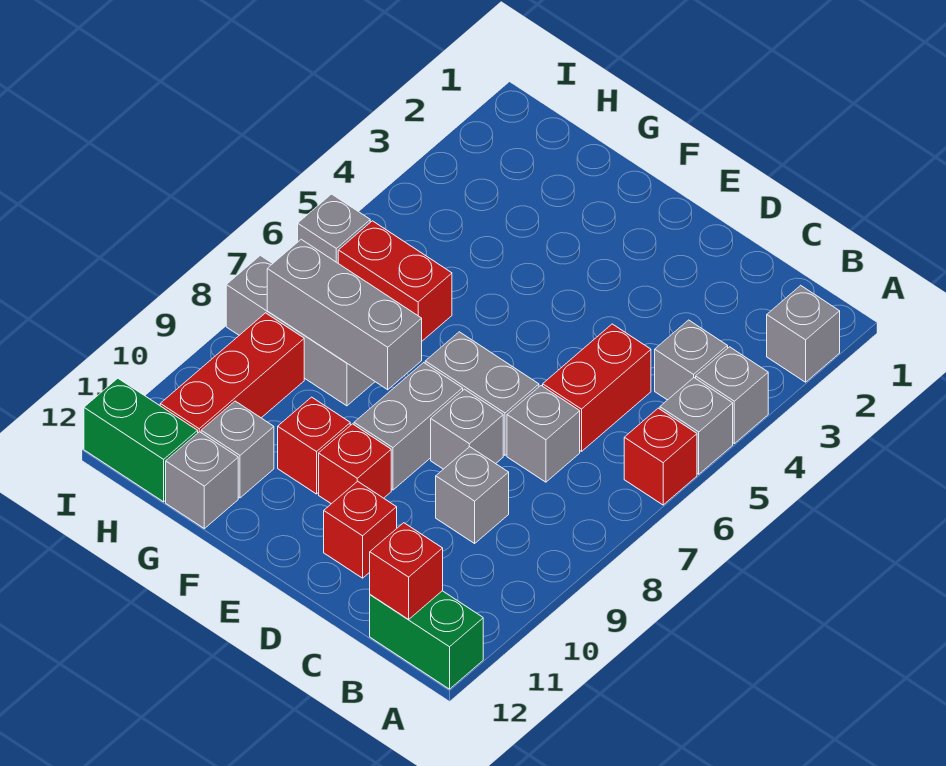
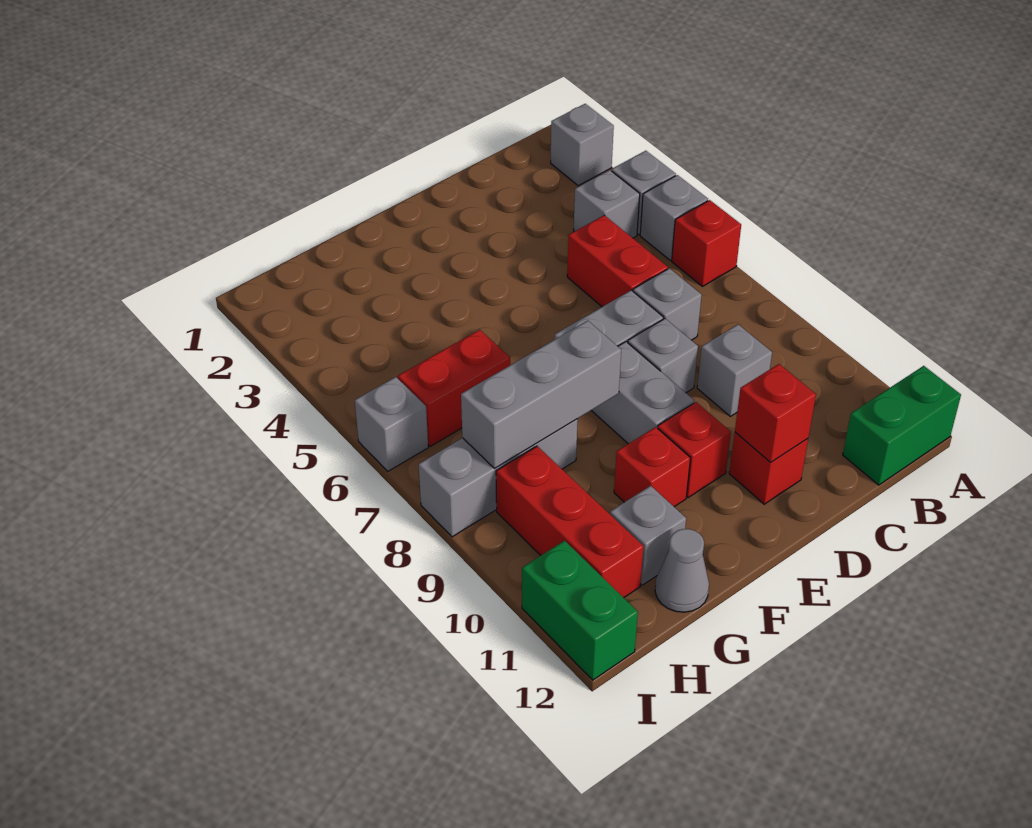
red brick B12 level 2 -> red brick D11 level 2
grey brick G12 level 1 -> grey cone G12 level 1
green brick H12:I12 level 1 -> green brick I11:I12 level 1

